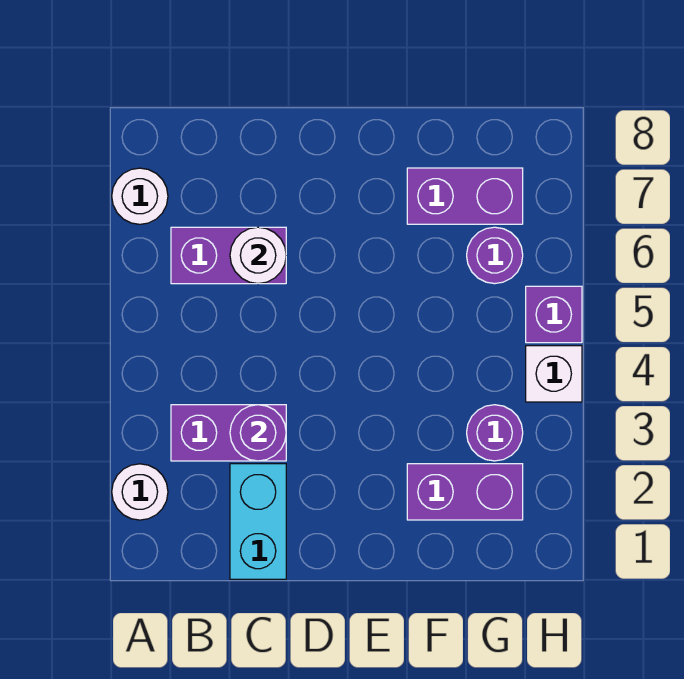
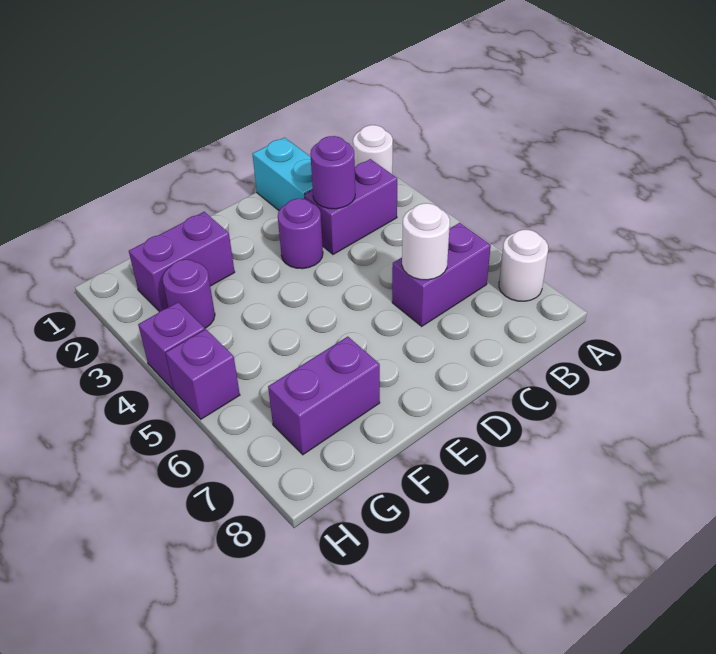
purple round brick G6 level 1 -> purple round brick D3 level 1
white brick H4 level 1 -> purple brick H4 level 1

